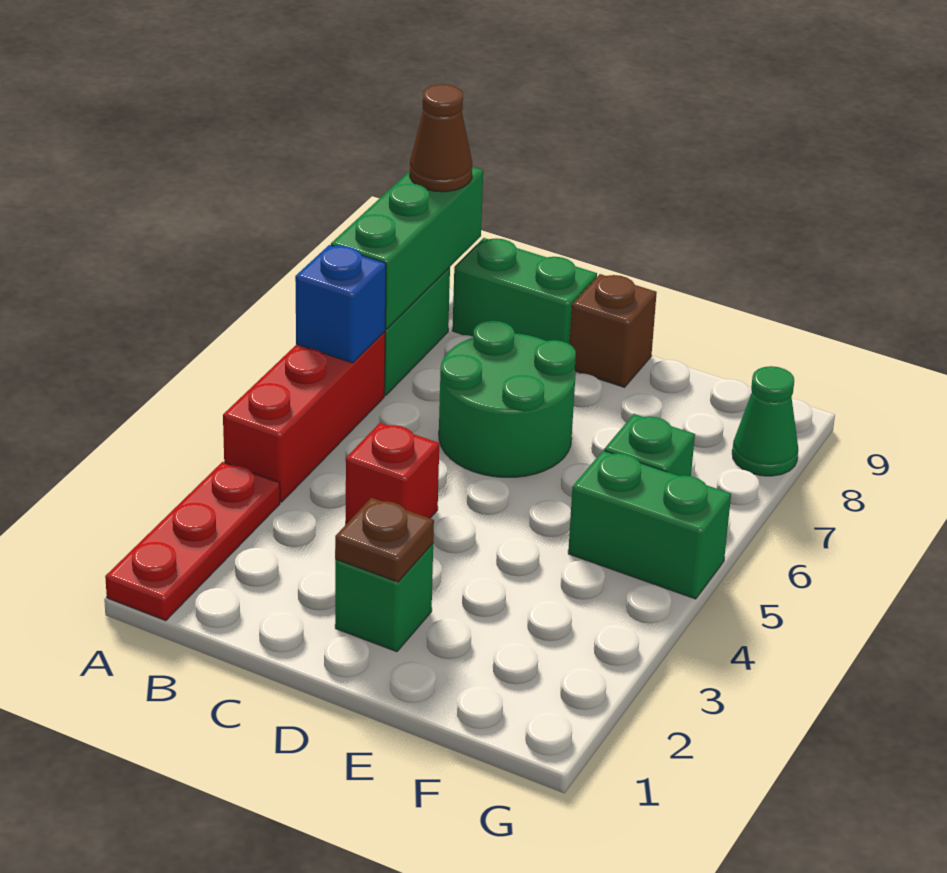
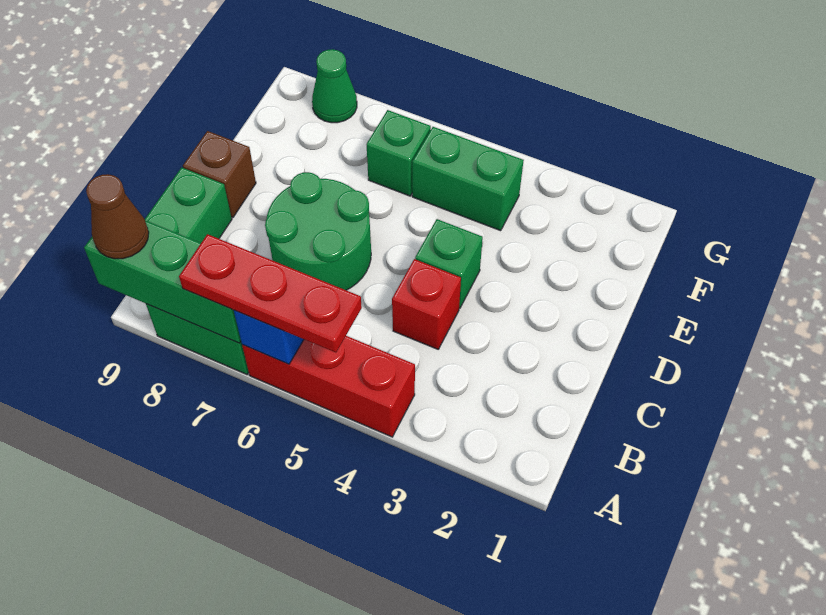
red plate A1:A3 level 1 -> red plate A5:A7 level 3
green brick D2 level 1 -> green brick D4 level 1
brown plate D2 level 2 -> none
green brick F5:G5 level 1 -> green brick F4:F5 level 1

